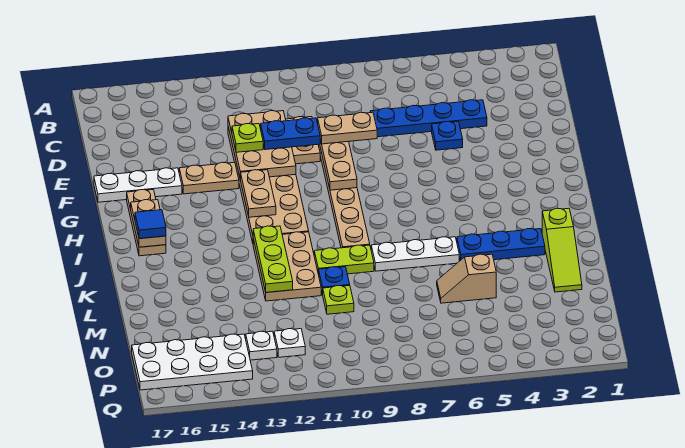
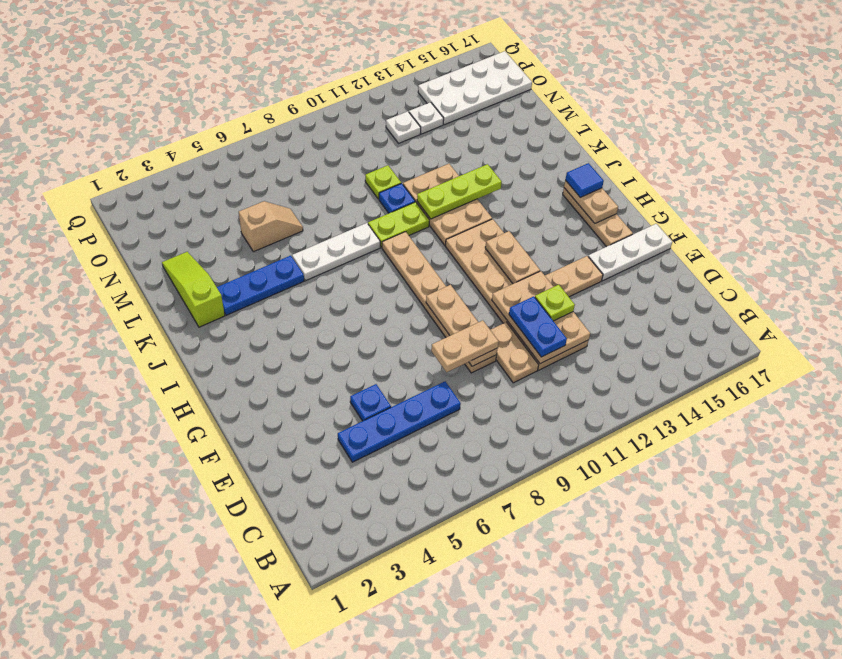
blue plate E10:E11 level 3 -> blue plate D11:E11 level 3
lime plate J12:L12 level 2 -> lime plate K11:K13 level 2

